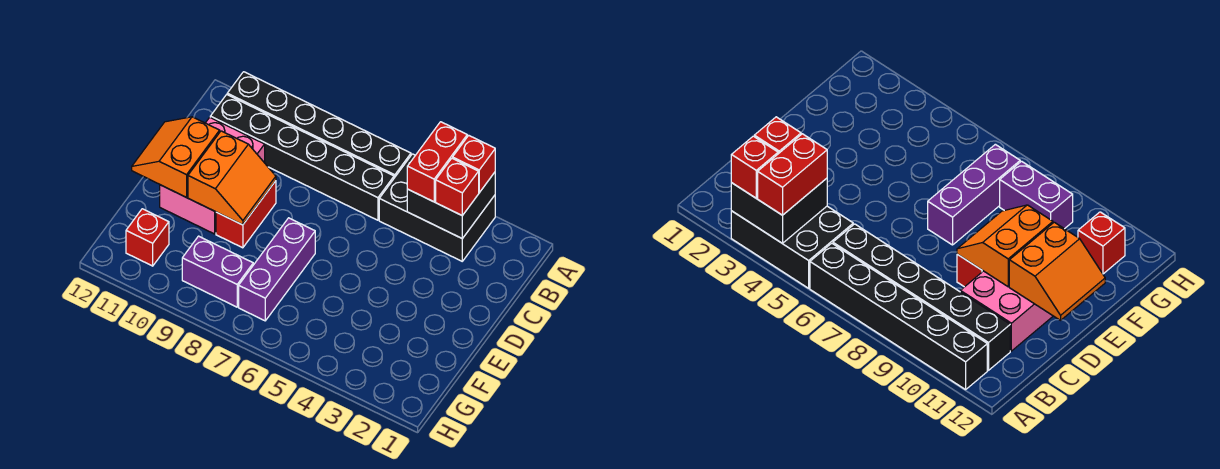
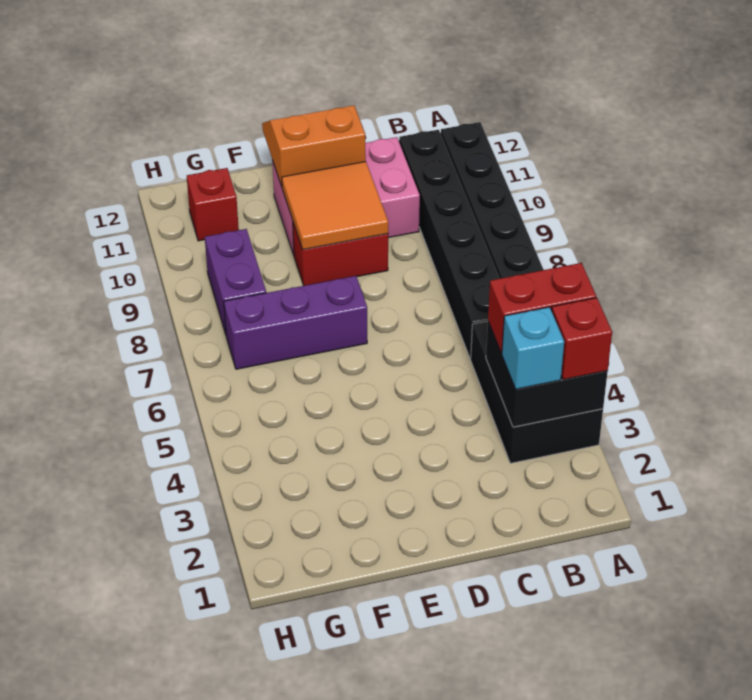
red brick B3 level 3 -> cyan brick B3 level 3
orange slope D9:E10 level 2 top 10 -> orange tile D9:E10 level 2

